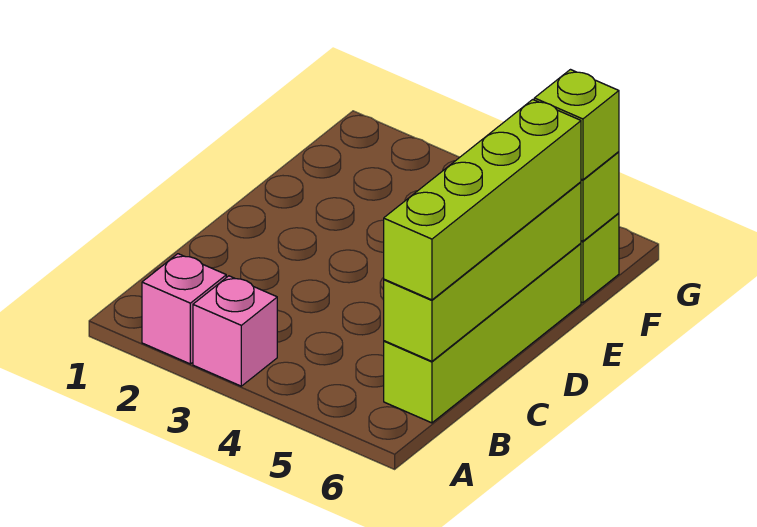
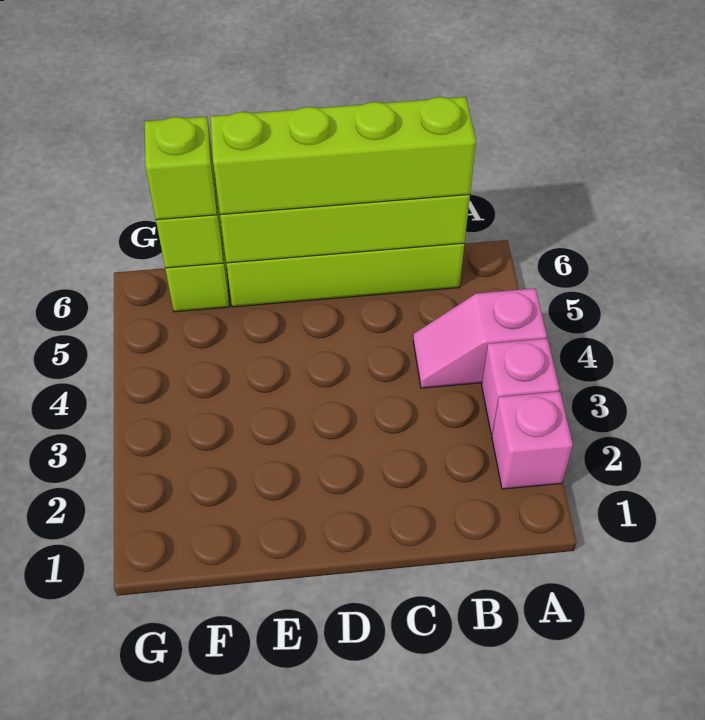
none -> pink slope A4:B4 level 1 top A

